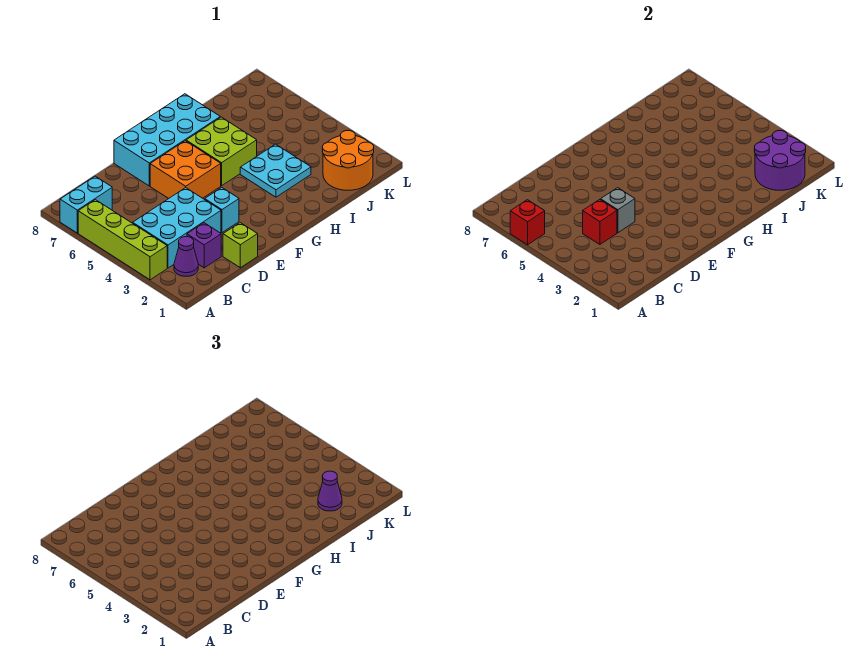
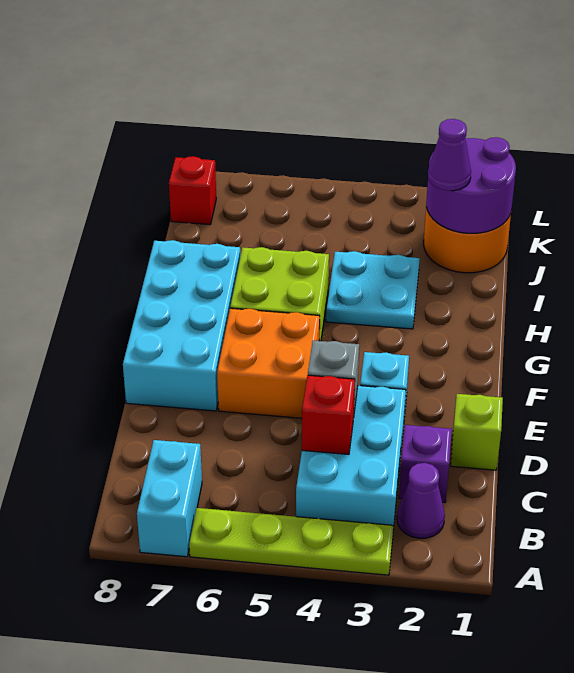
lime brick A3:A6 level 1 -> lime plate A3:A6 level 1
red brick A6 level 2 -> red brick K8 level 1

